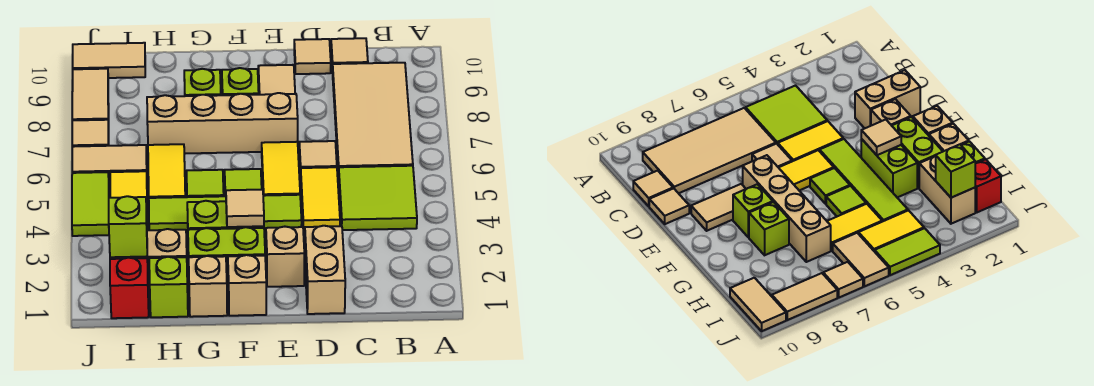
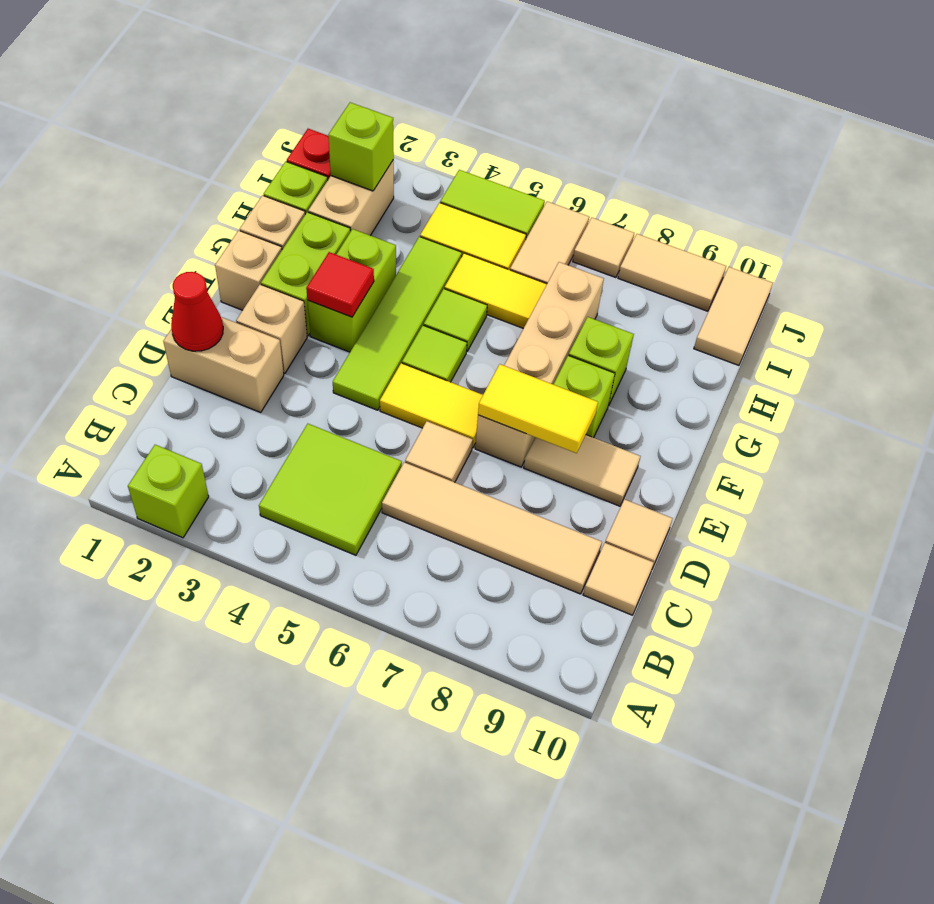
none -> lime brick A2 level 1
tan tile B6:C9 level 1 -> tan tile C6:C9 level 1
none -> red cone D1 level 2
yellow tile D4:D5 level 1 -> yellow tile E7:E8 level 2
tan tile F3 level 2 -> red tile F3 level 2

